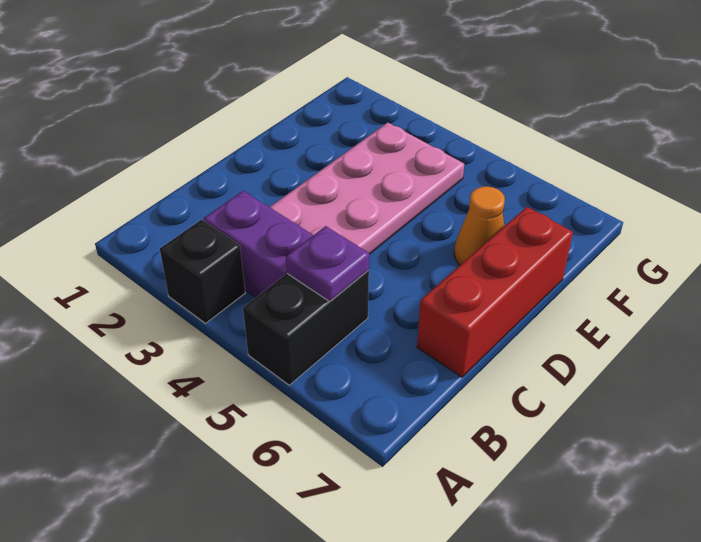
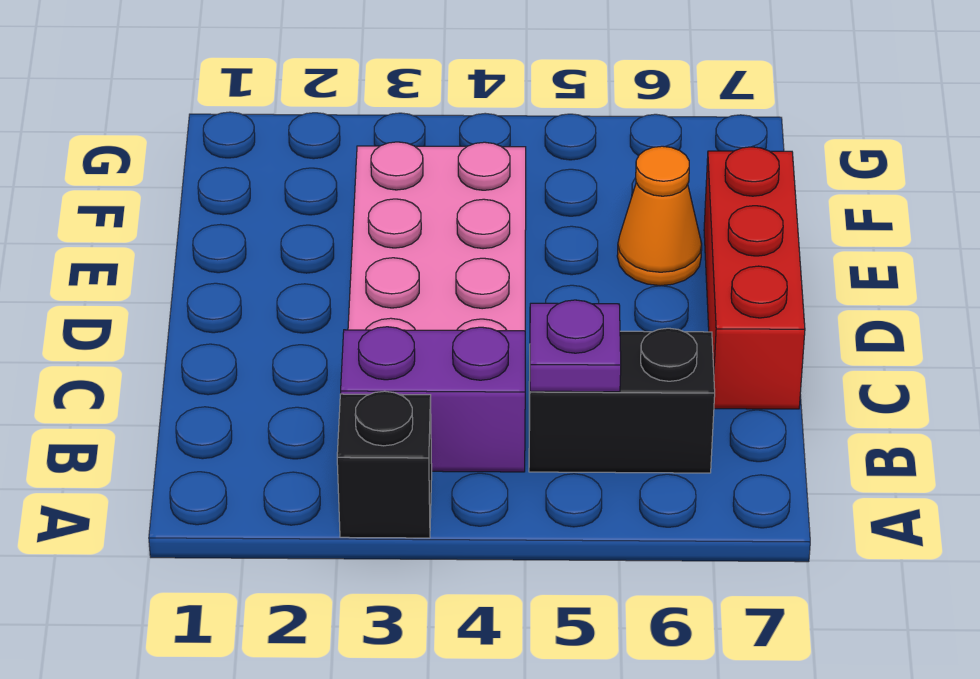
black brick A5:B5 level 1 -> black brick B5:B6 level 1

